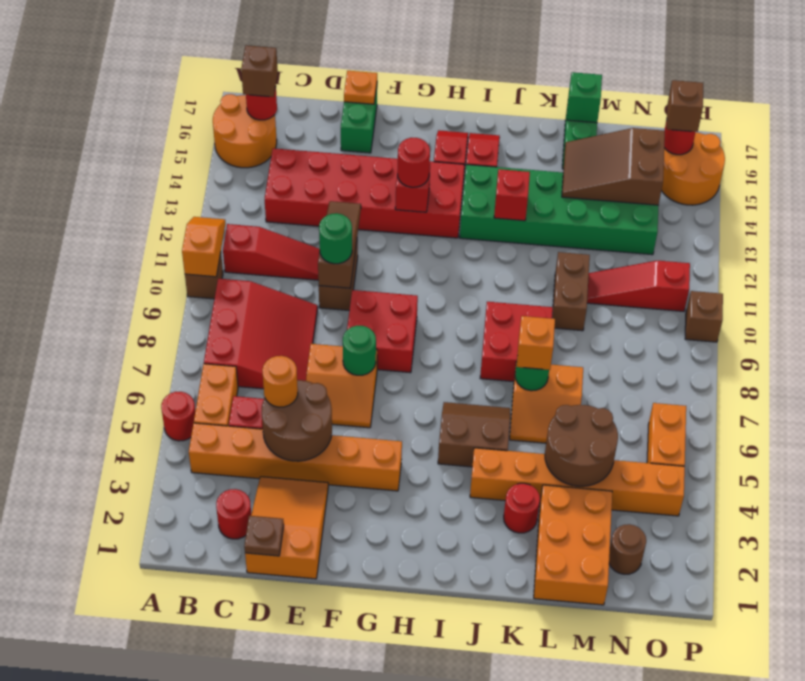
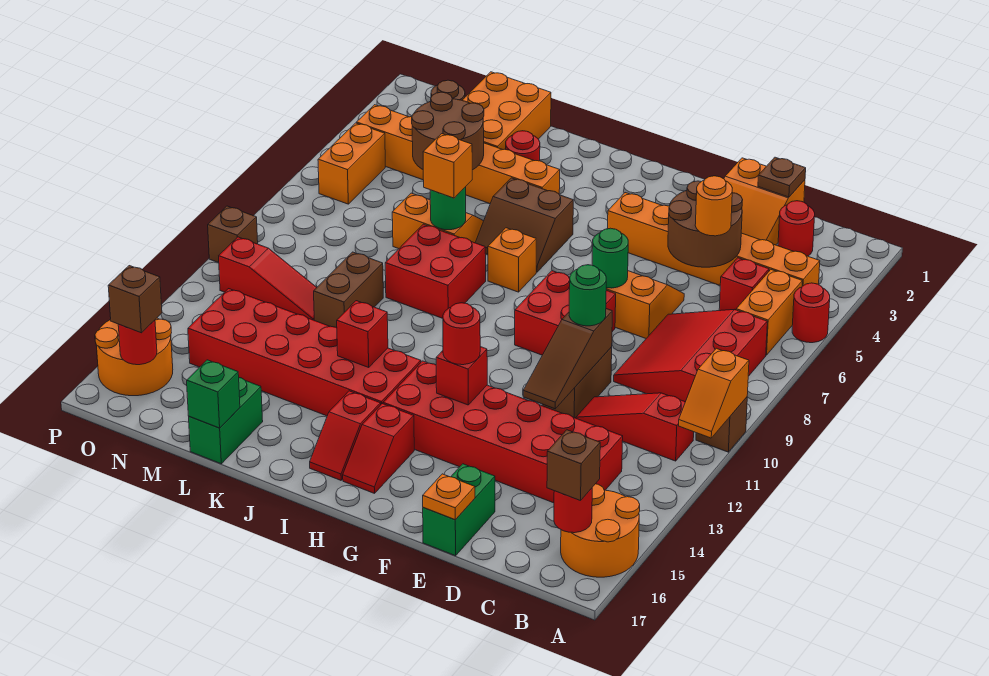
none -> orange brick I7 level 1
green brick I13:N14 level 1 -> red brick I13:N14 level 1
brown slope L14:N15 level 2 top N -> none

